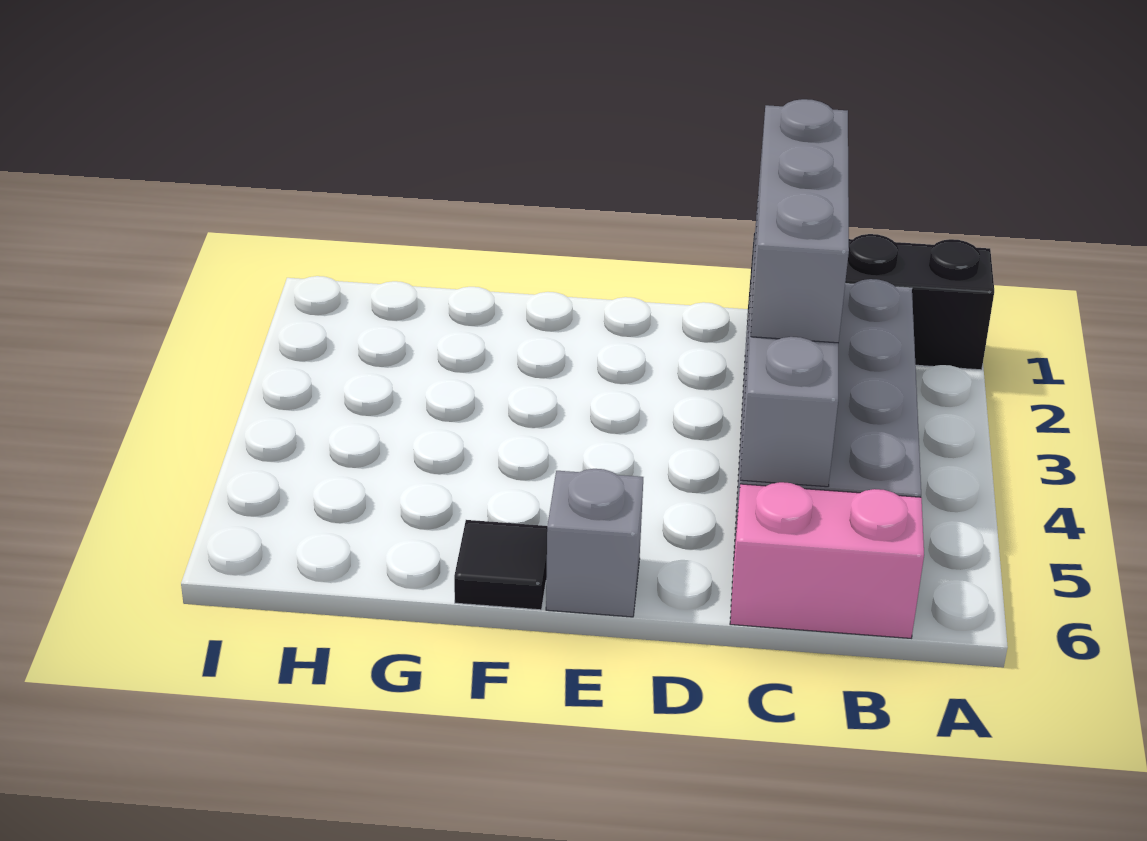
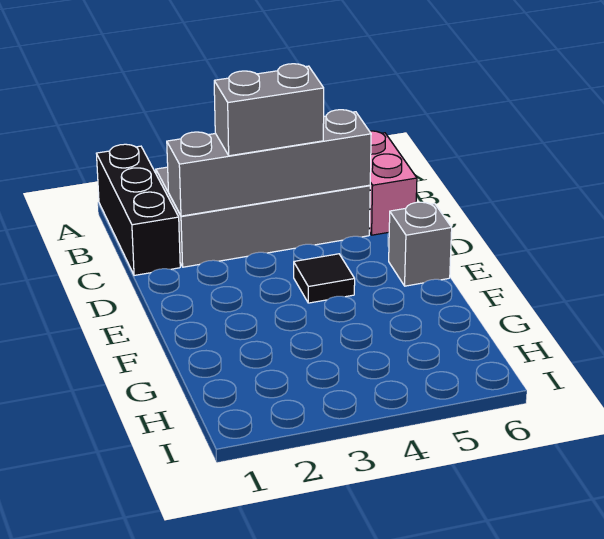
grey brick C2:C4 level 3 -> grey brick C3:C4 level 3
black tile F6 level 1 -> black tile E4 level 1

